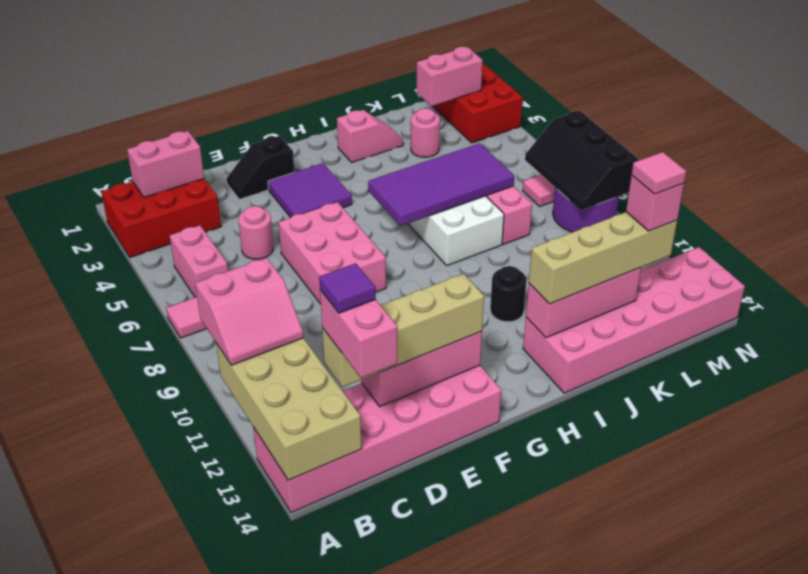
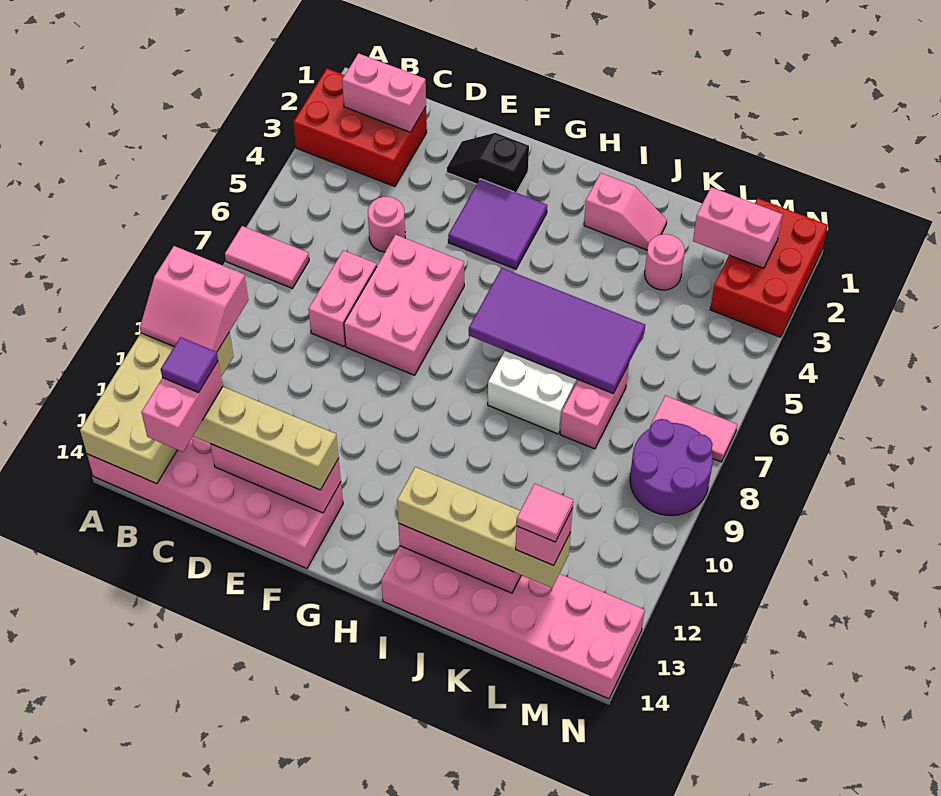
pink brick B5:B6 level 1 -> pink brick D7:D8 level 1
black round brick I11 level 1 -> none
black slope M7:N9 level 2 top N -> none

